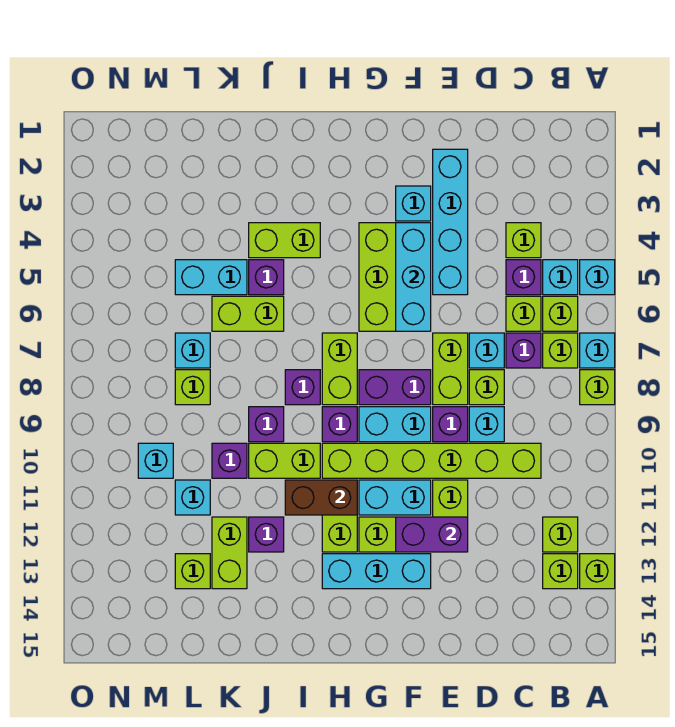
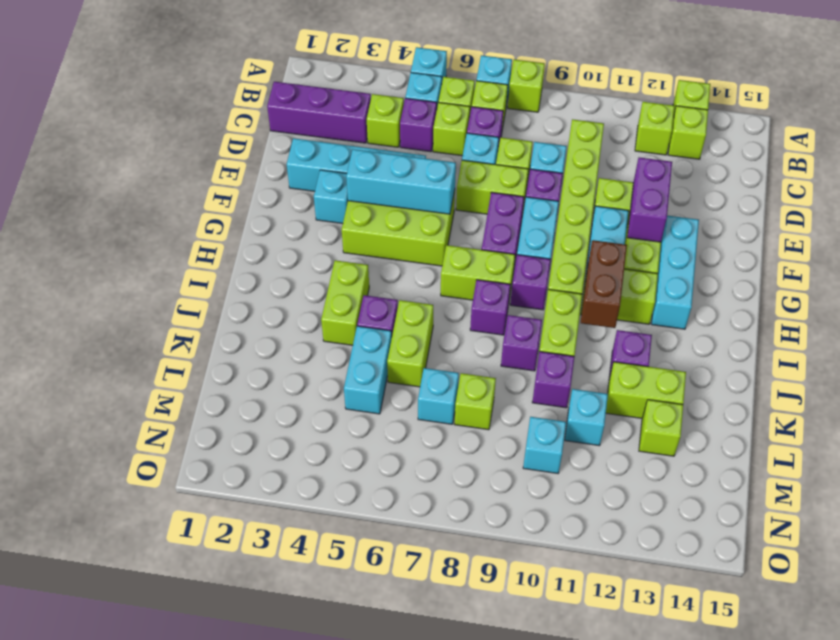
none -> purple brick C1:C3 level 1

